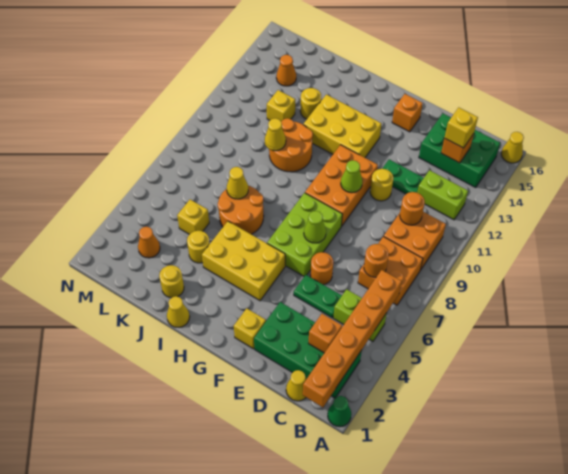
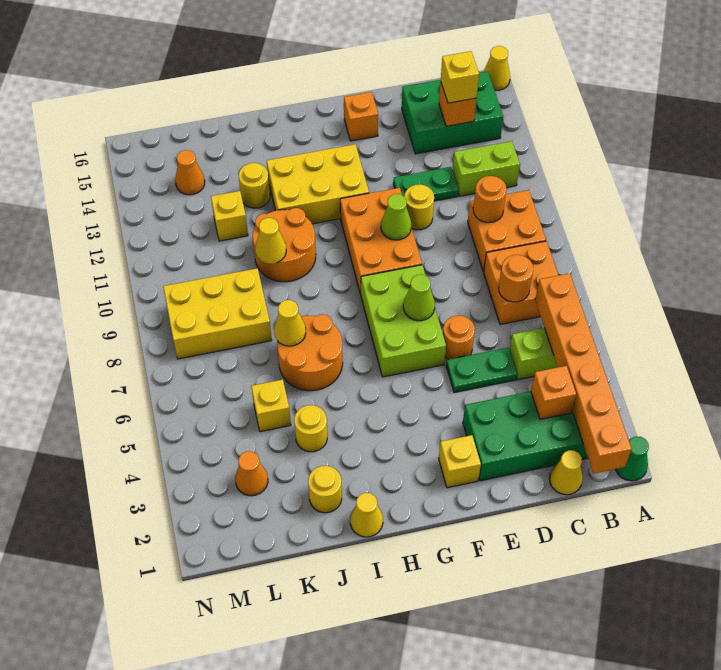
yellow brick G4:I5 level 1 -> yellow brick K8:M9 level 1

